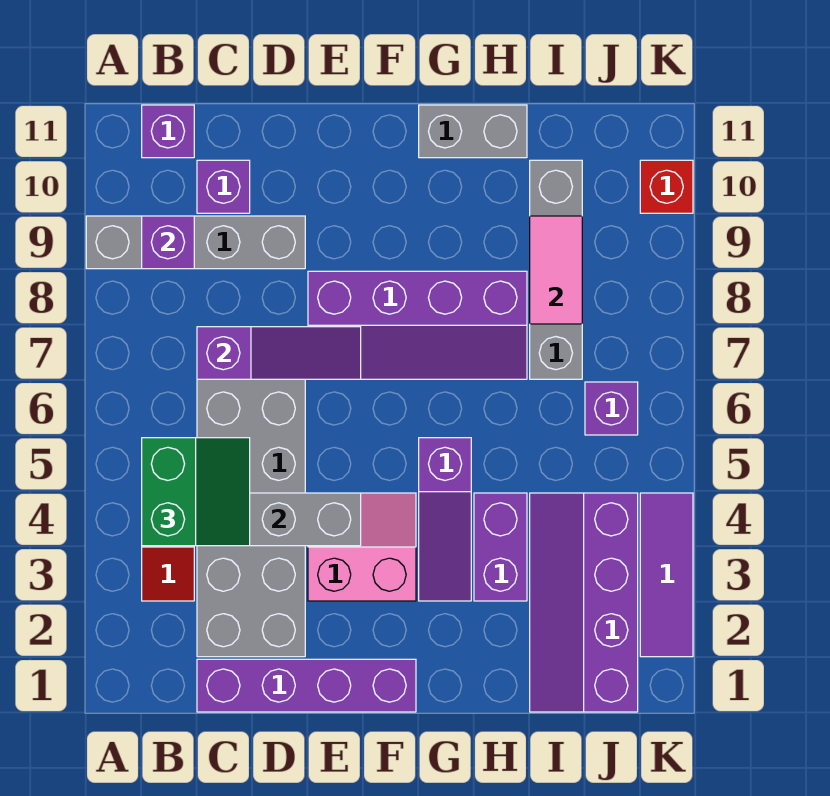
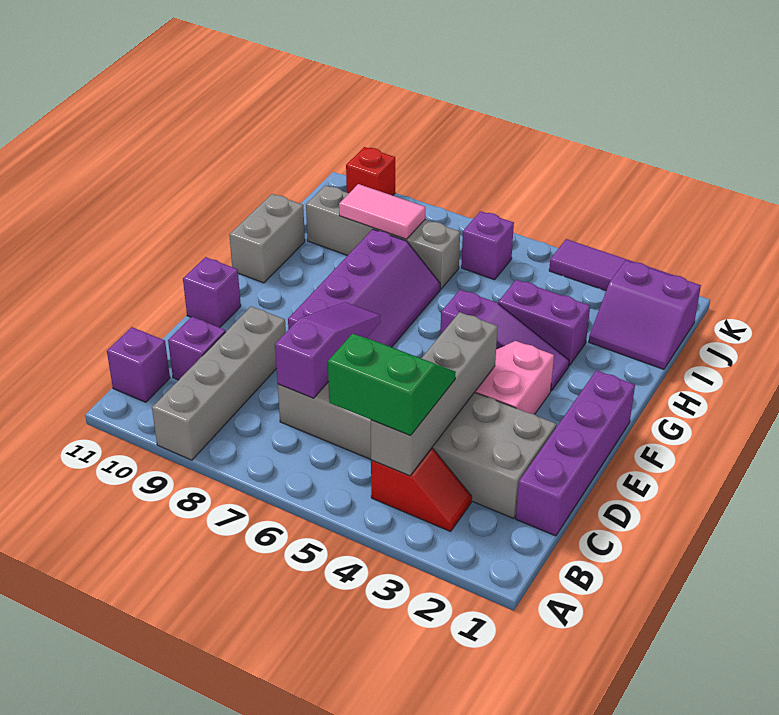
purple brick B9 level 2 -> purple brick E11 level 1
purple slope I1:J4 level 1 top J -> purple slope I1:J2 level 1 top J

